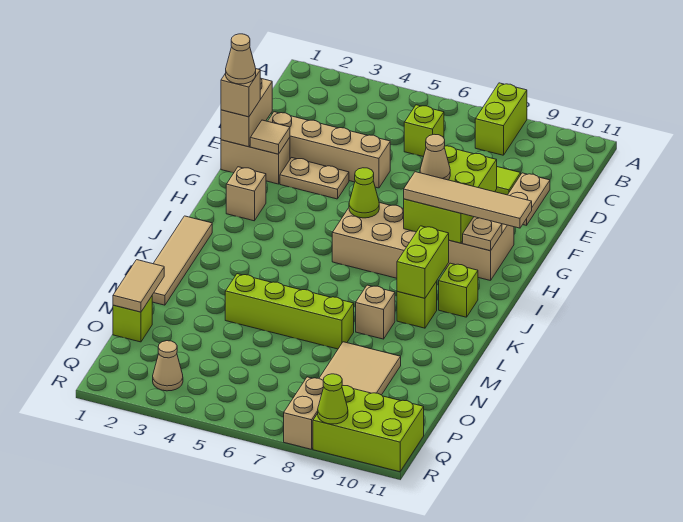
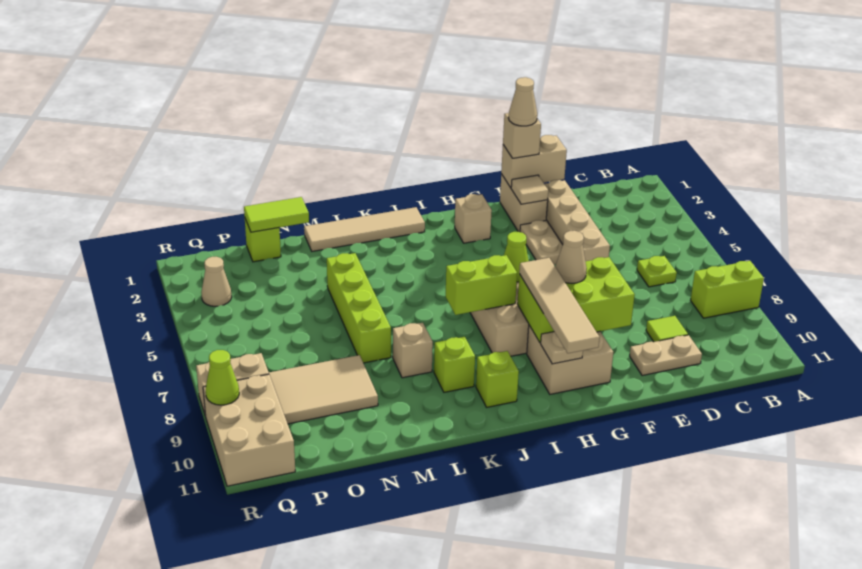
lime brick C6 level 1 -> lime plate C6 level 1
lime brick J9:K9 level 2 -> lime brick I7:J7 level 2
tan tile N1:O1 level 2 -> lime tile N1:O1 level 2
lime brick Q9:R11 level 1 -> tan brick Q9:R11 level 1

